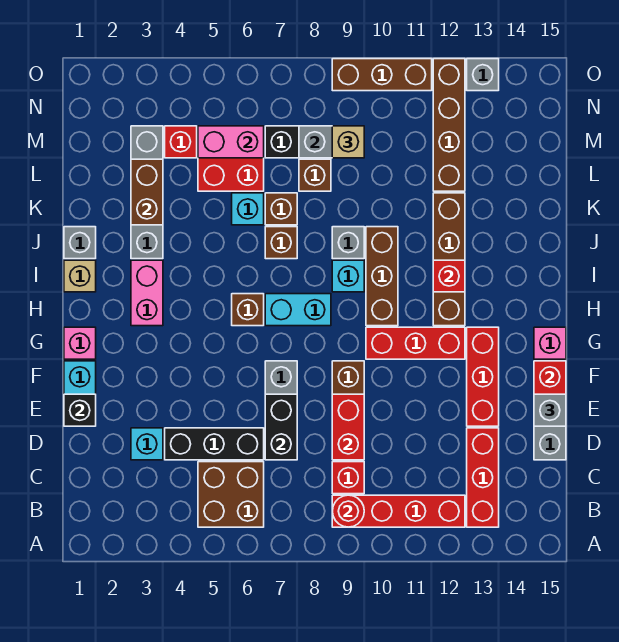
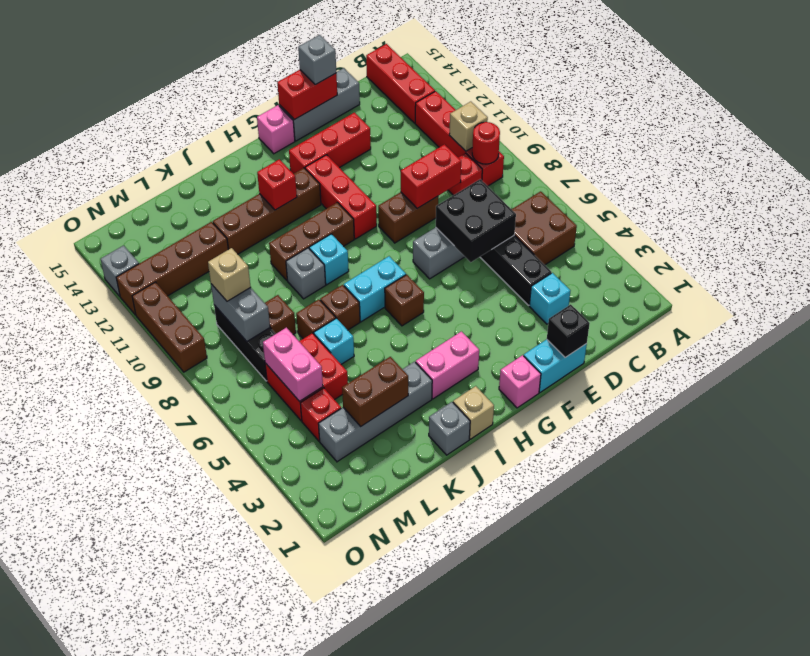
none -> tan brick B10 level 2
red brick B13:D13 level 1 -> red brick B13:B15 level 1
black brick D7:E7 level 2 -> black brick D6:E7 level 2
cyan brick H7:H8 level 1 -> cyan brick H7:I7 level 1

